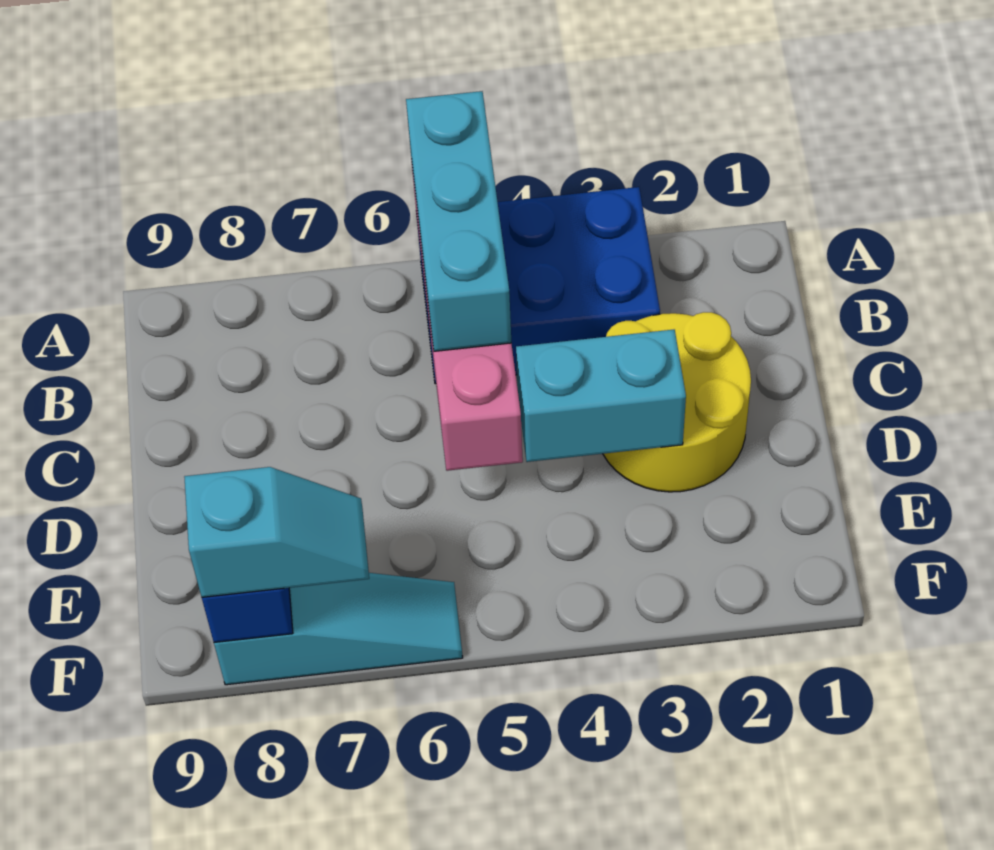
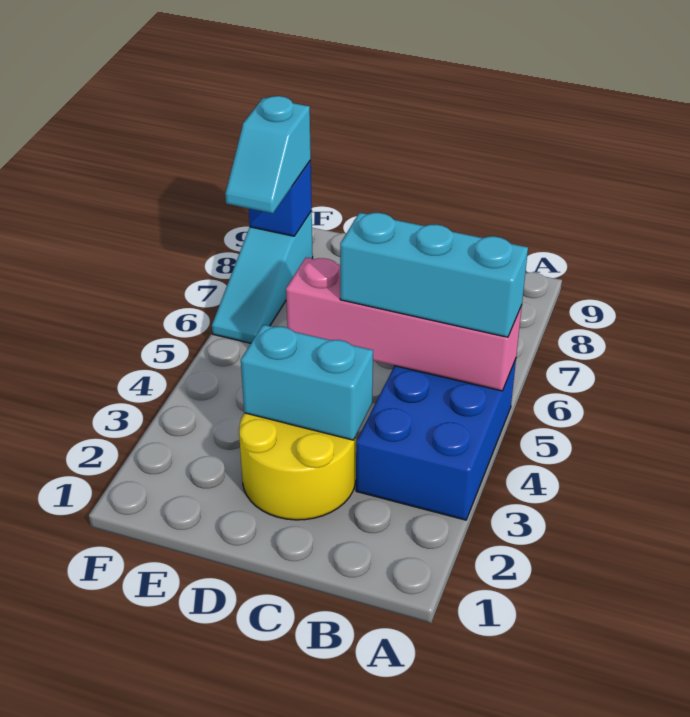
cyan brick D3:D4 level 2 -> cyan brick C3:D3 level 2

